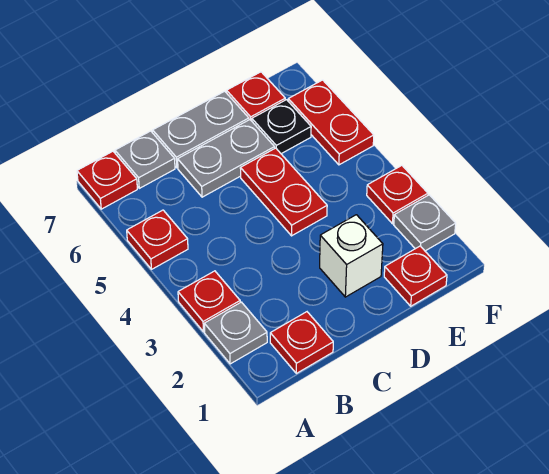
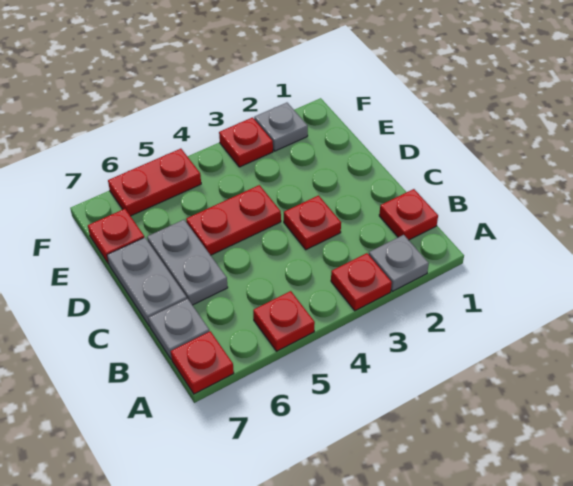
white brick D2 level 1 -> none
red plate E1 level 1 -> red plate C3 level 1
black plate E6 level 1 -> none

